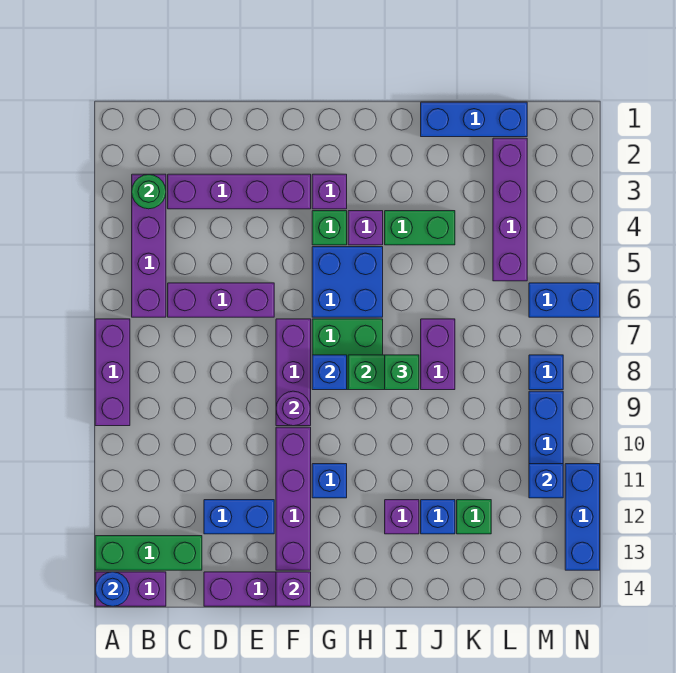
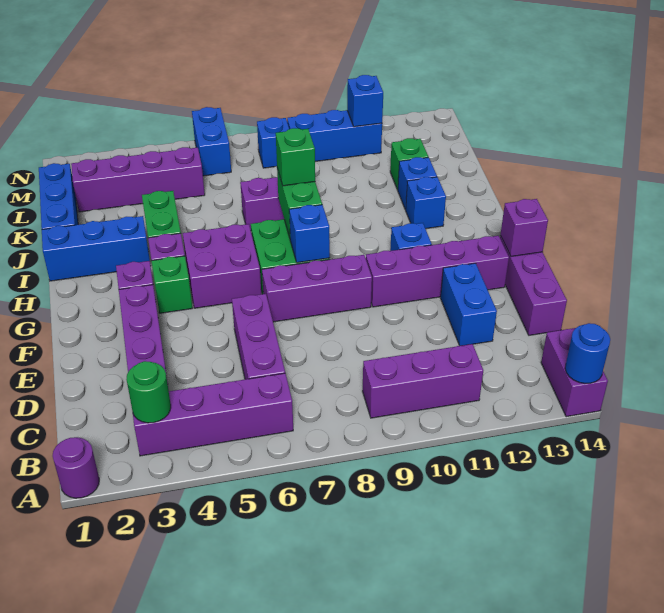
purple brick A7:A9 level 1 -> purple brick B9:B11 level 1
green brick A13:C13 level 1 -> none
purple round brick F9 level 2 -> purple round brick A1 level 1
blue brick G5:H6 level 1 -> purple brick G5:H6 level 1
purple brick I12 level 1 -> blue brick I12 level 1
blue brick N11:N13 level 1 -> blue brick I1:I3 level 1

